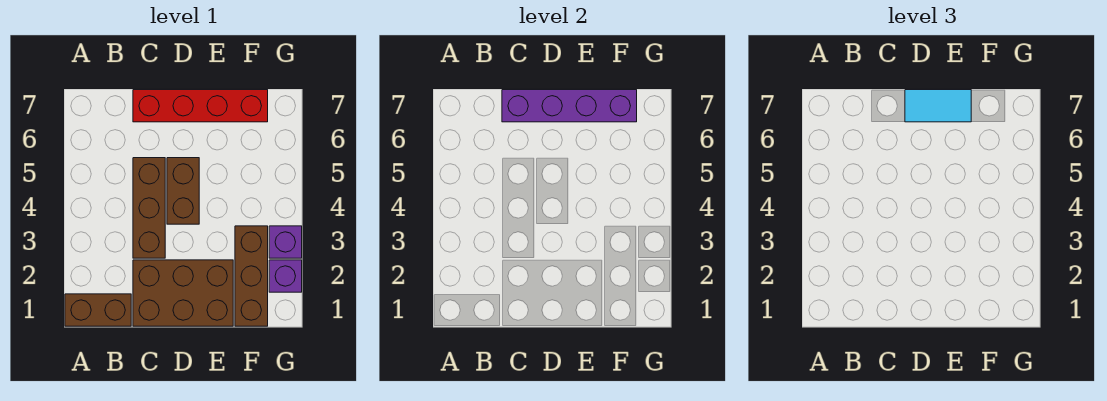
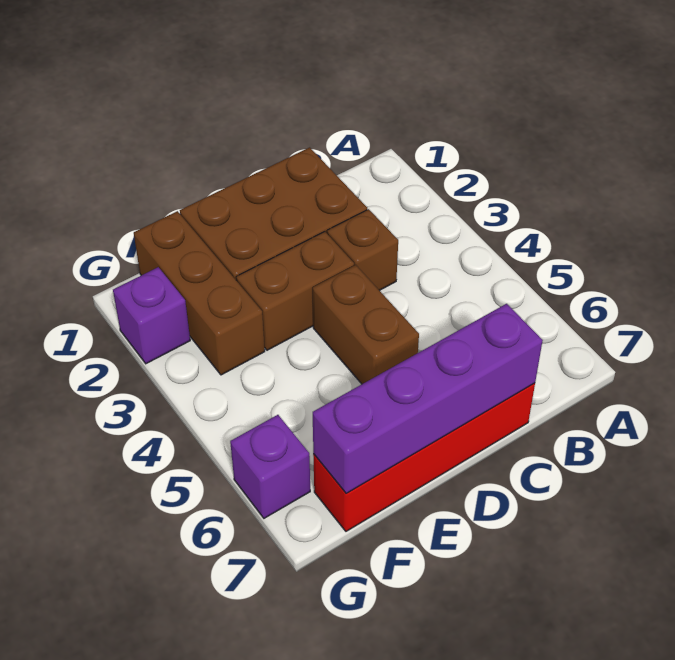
brown brick A1:B1 level 1 -> brown brick D3:E3 level 1
brown brick C3:C5 level 1 -> brown brick C3 level 1
cyan tile D7:E7 level 3 -> none
purple brick G3 level 1 -> purple brick G6 level 1

